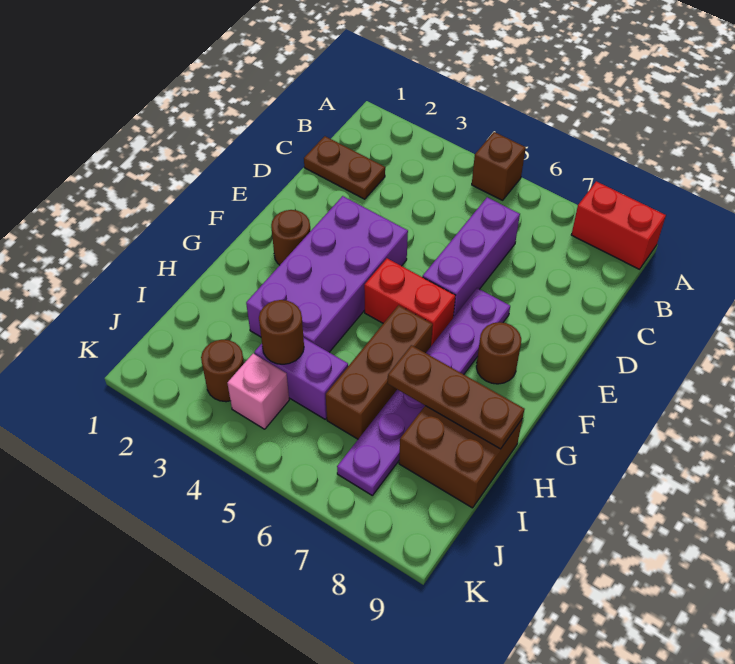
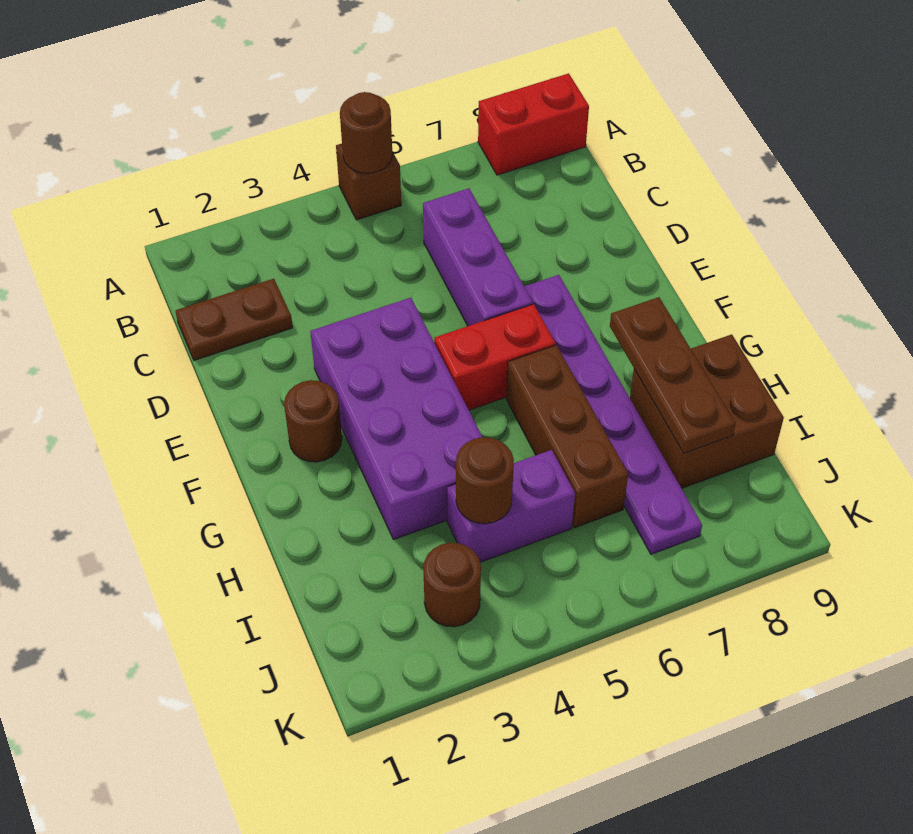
brown round brick F8 level 1 -> brown round brick A5 level 2
brown plate H7:H9 level 2 -> brown plate G8:I8 level 2
pink brick J4 level 1 -> none

